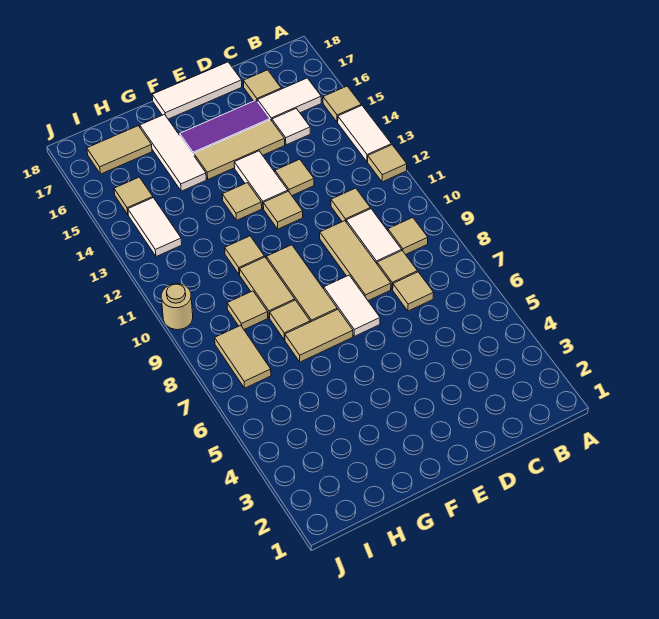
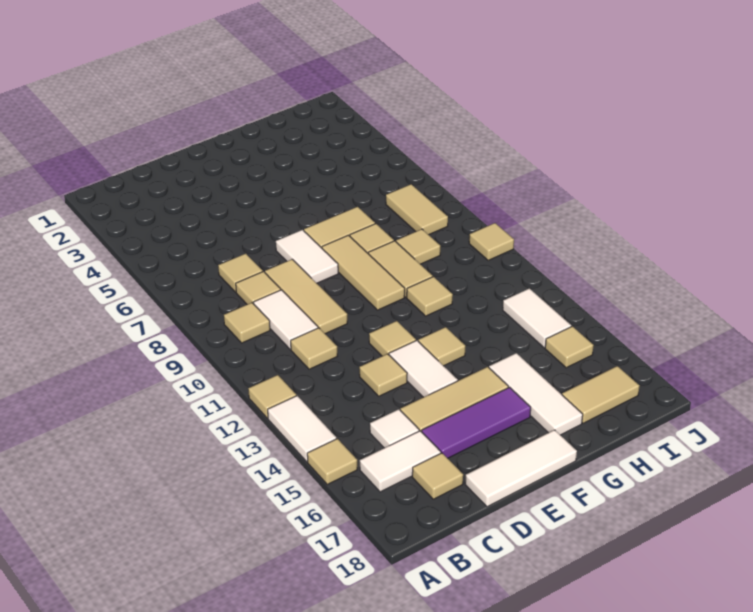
tan round brick J10 level 1 -> tan tile J10 level 1

